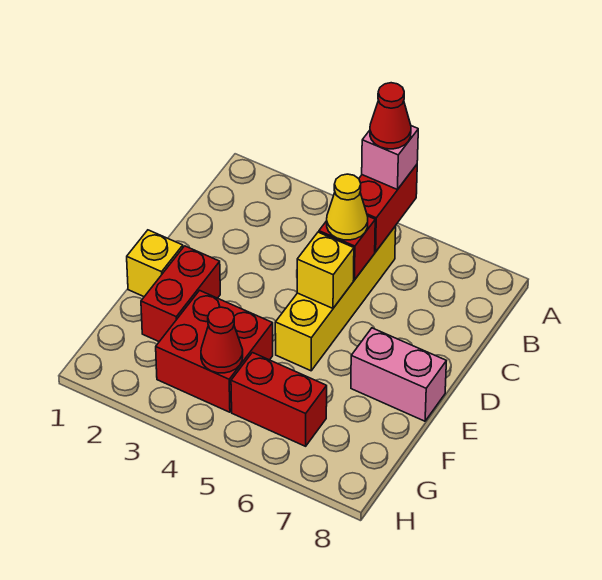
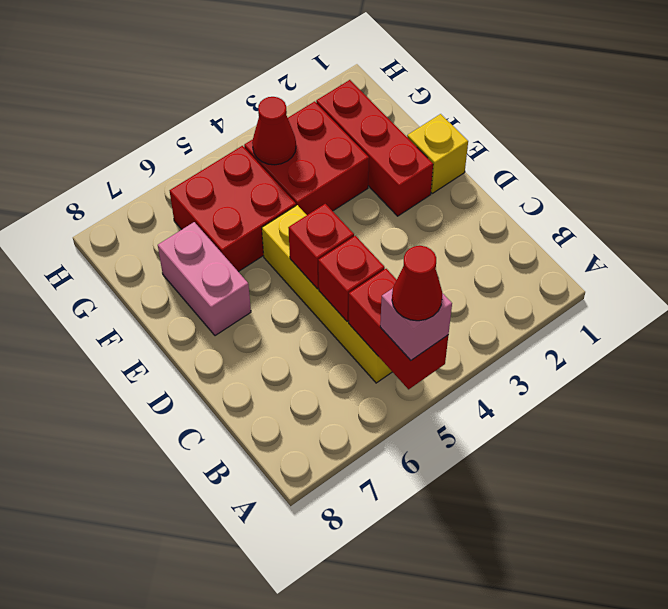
yellow cone C5 level 3 -> none
yellow brick D5 level 2 -> red brick D5 level 2
red brick E2:F2 level 1 -> red brick E2:G2 level 1
pink brick E7:E8 level 1 -> pink brick E7:F7 level 1
red brick G5:G6 level 1 -> red brick F5:G6 level 1

